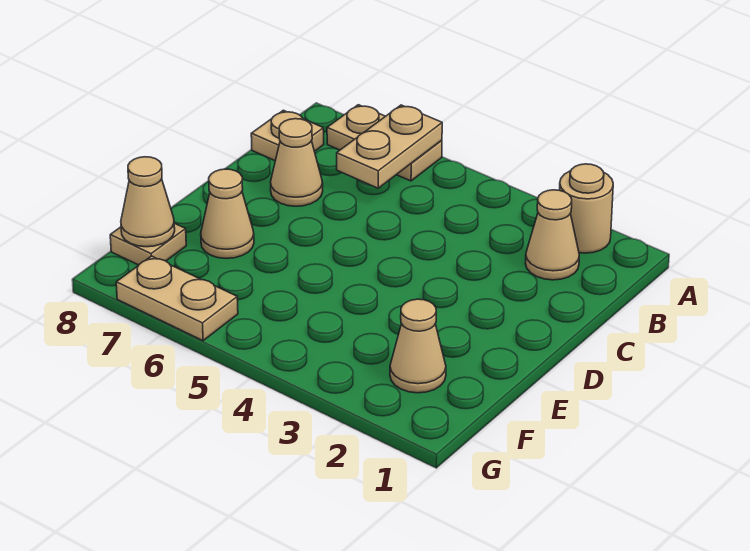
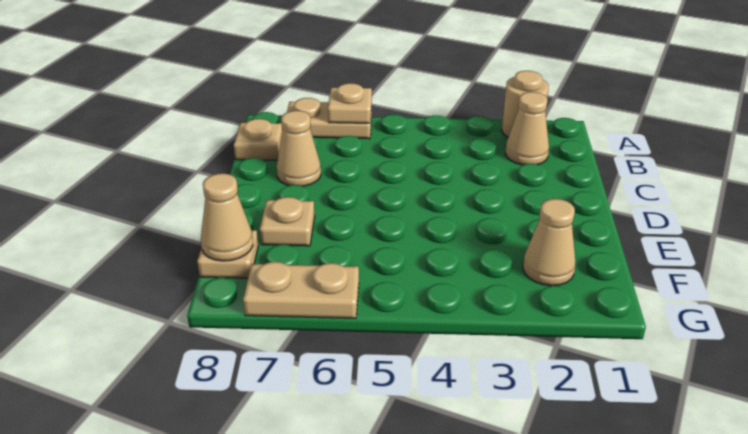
tan plate A6:B6 level 2 -> tan plate A6 level 2
tan cone E7 level 1 -> tan plate E7 level 1

